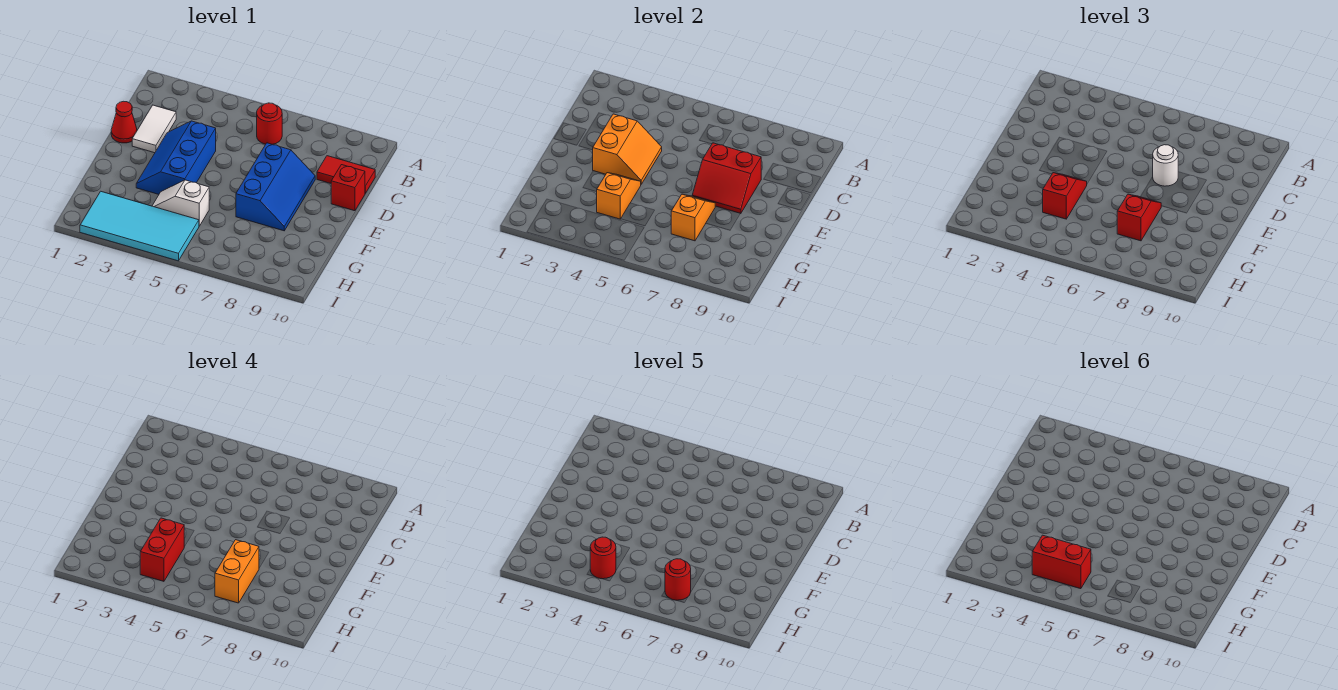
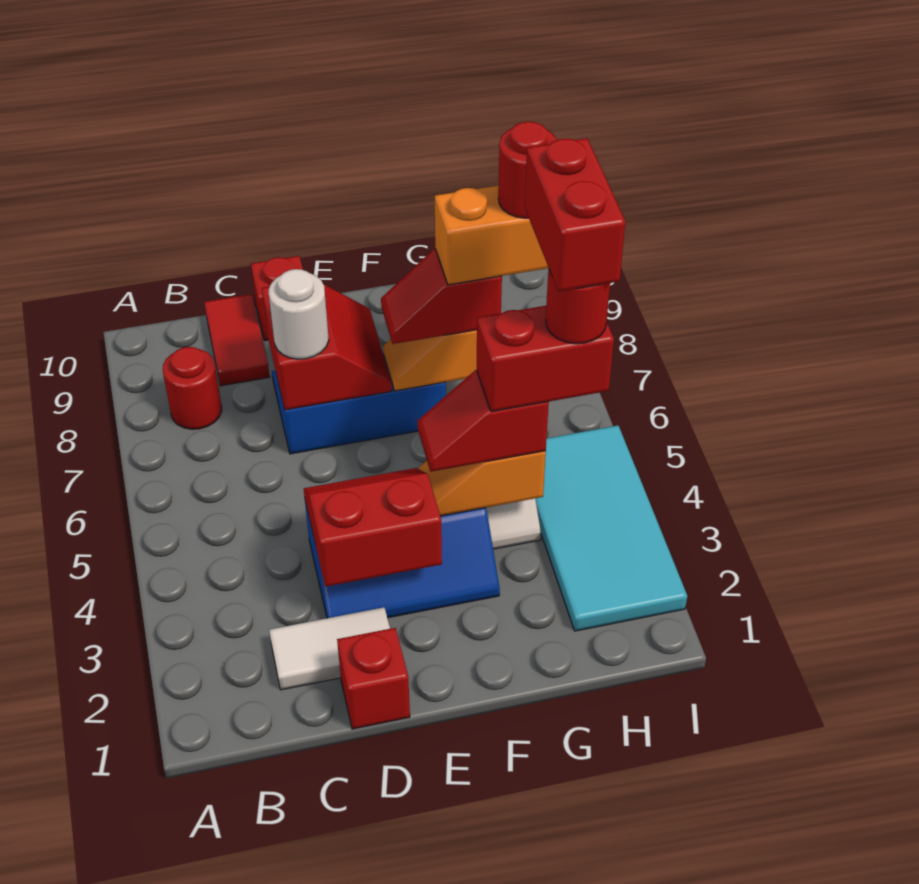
red round brick B6 level 1 -> red round brick B8 level 1
red cone D1 level 1 -> red brick D1 level 1
orange slope D3:E4 level 2 top 3 -> red slope D3:E4 level 2 top 3

